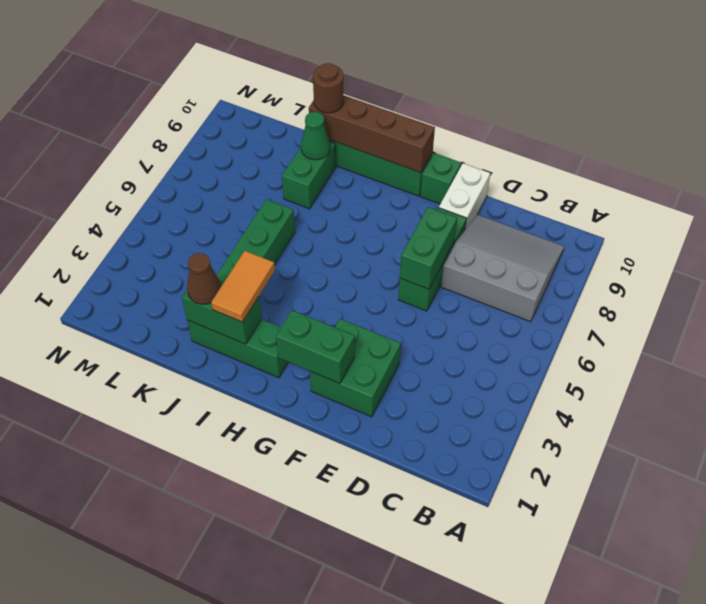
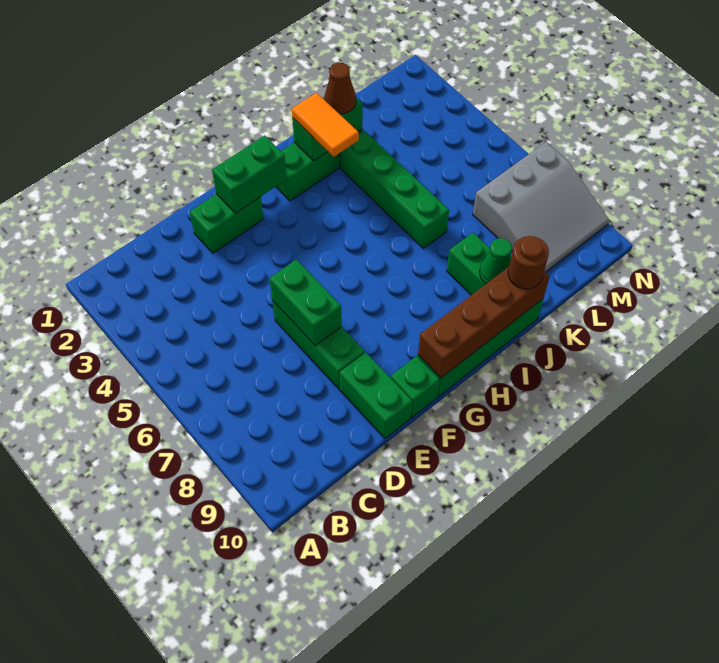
grey slope B7:D9 level 1 top 7 -> grey slope L7:N9 level 1 top 7
green brick E2:F3 level 1 -> green brick E2:F2 level 1
white brick E9:E10 level 1 -> green brick E9:E10 level 1

